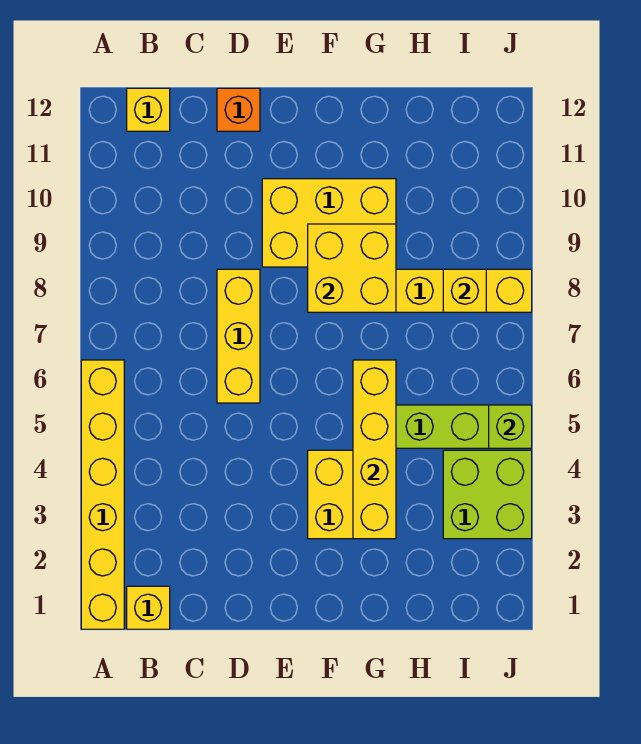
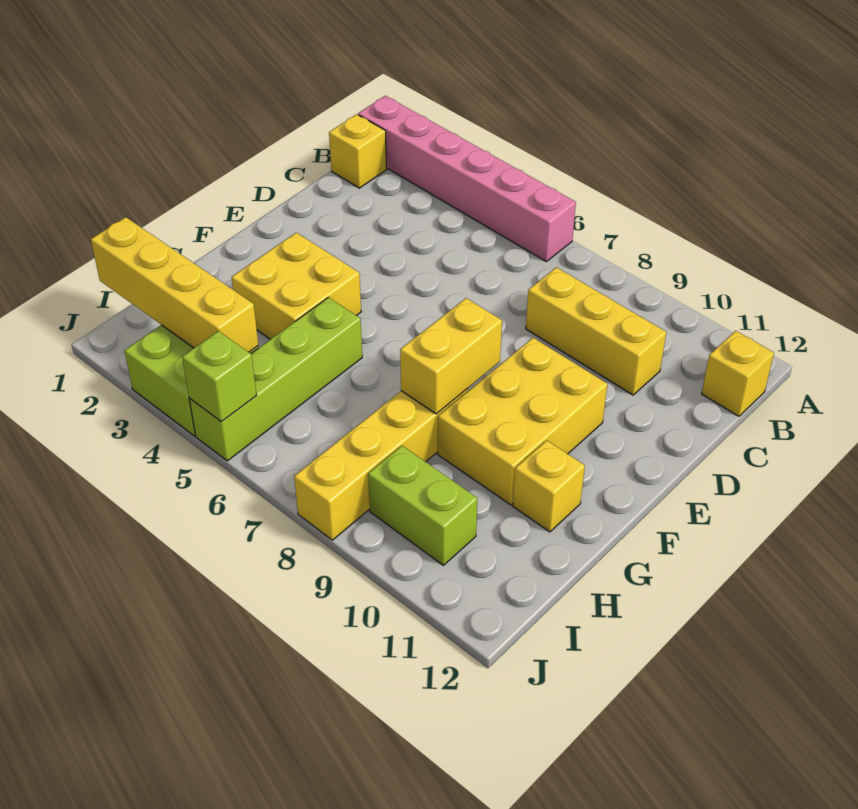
yellow brick A1:A6 level 1 -> pink brick A1:A6 level 1
yellow brick D6:D8 level 1 -> yellow brick C8:C10 level 1
orange brick D12 level 1 -> none
yellow brick F8:G9 level 2 -> yellow brick F8:G8 level 2
yellow brick G3:G6 level 2 -> yellow brick I1:I4 level 2
yellow brick I8 level 2 -> yellow brick G11 level 1
none -> lime brick I9:I10 level 1

